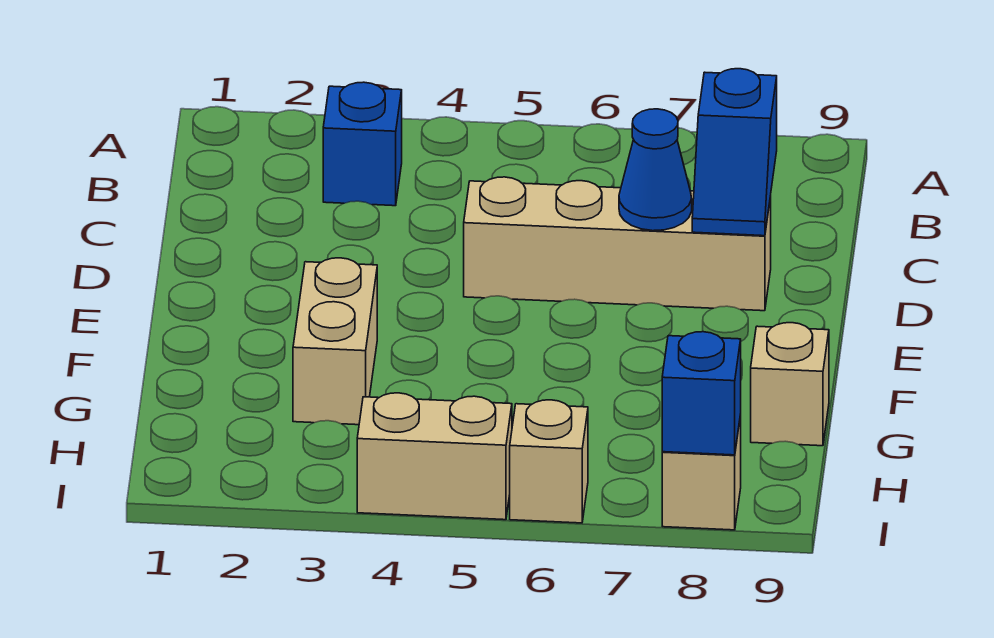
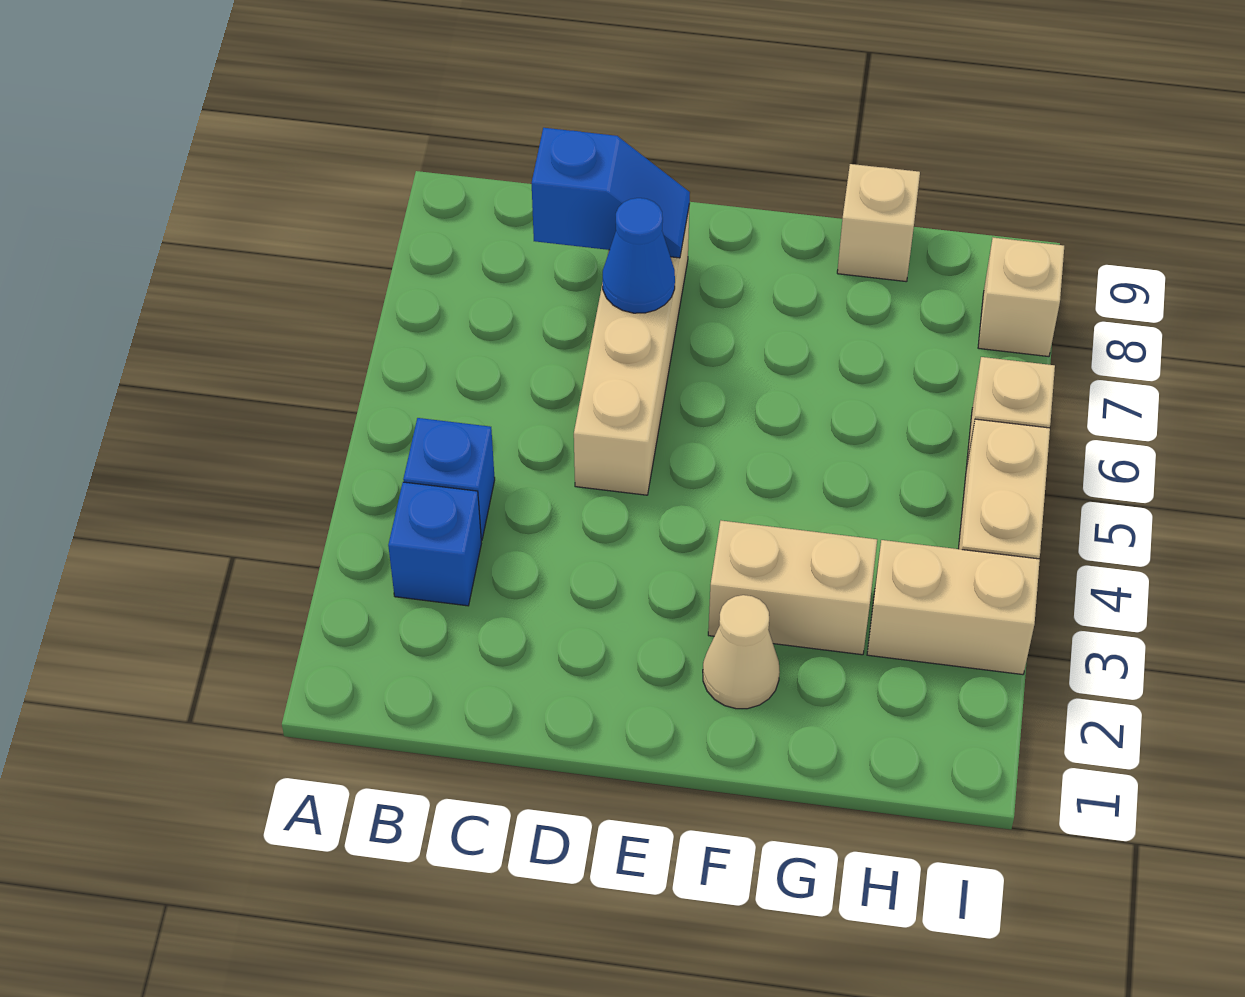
none -> tan cone F2 level 1
none -> tan brick H3:I3 level 1
blue brick I8 level 2 -> blue brick B4 level 1

